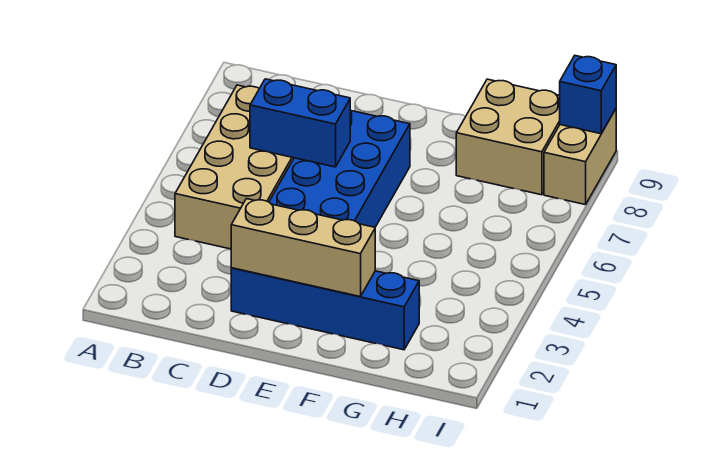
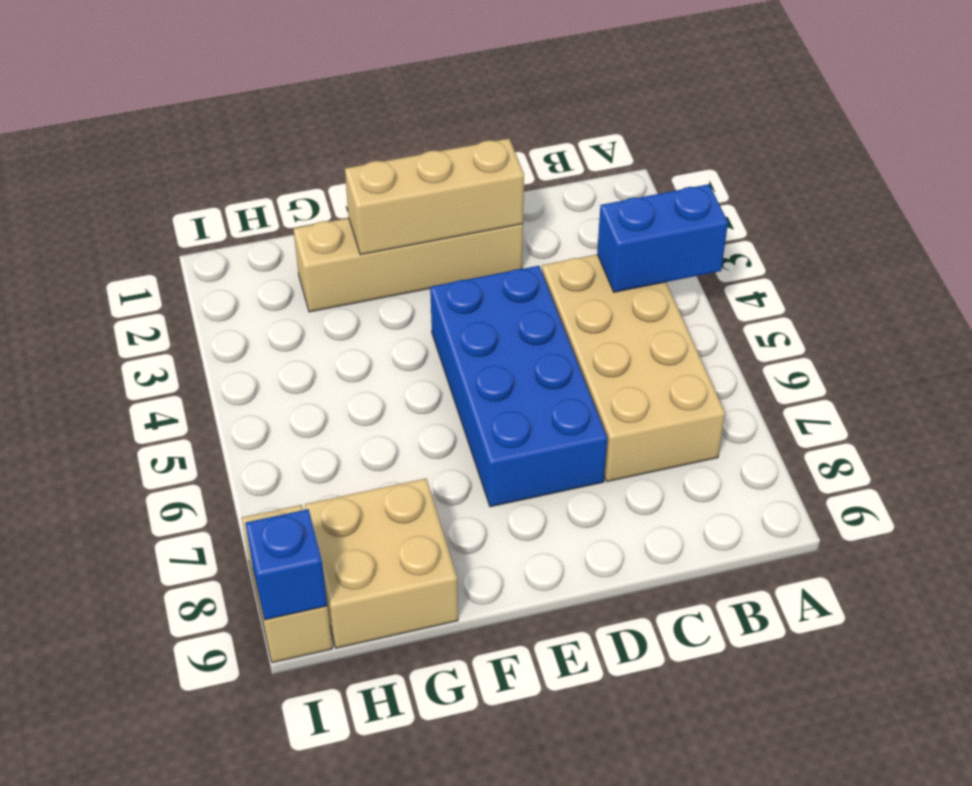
blue brick C6:D6 level 2 -> blue brick A4:B4 level 2
blue brick D2:G2 level 1 -> tan brick D2:G2 level 1

